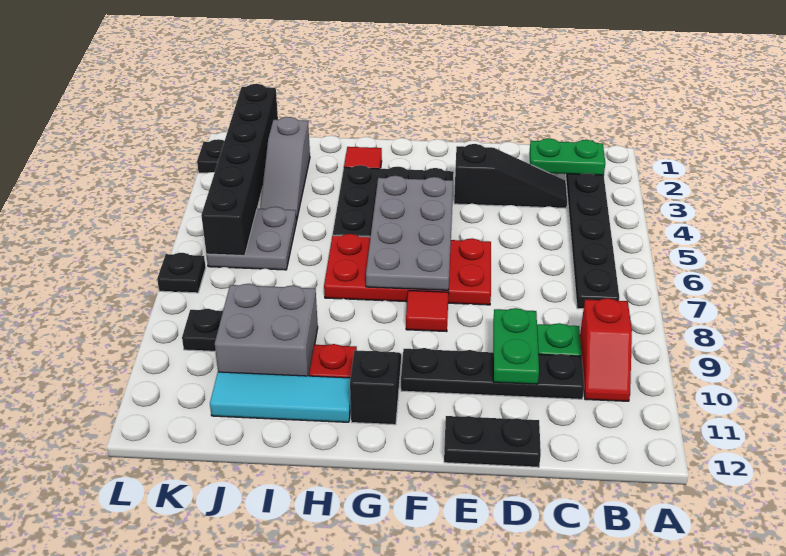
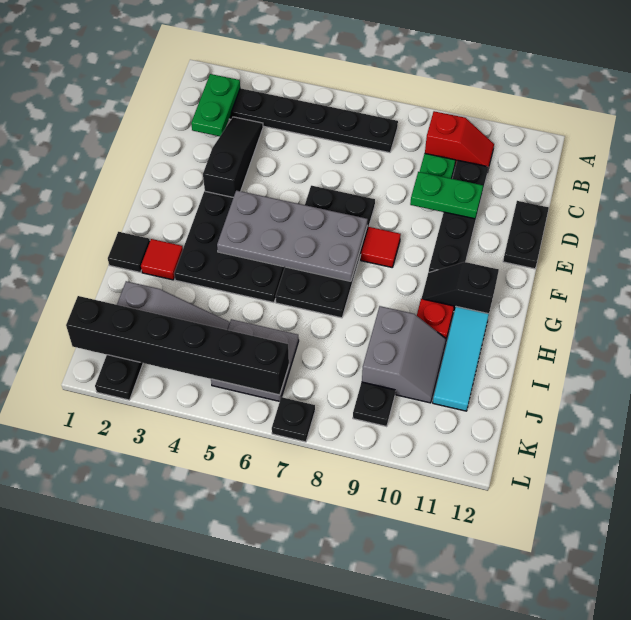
red plate E6:H7 level 1 -> black plate E6:H7 level 1
none -> black tile H1 level 1
grey brick I9:J10 level 1 -> grey slope I9:J10 level 1 top 9

